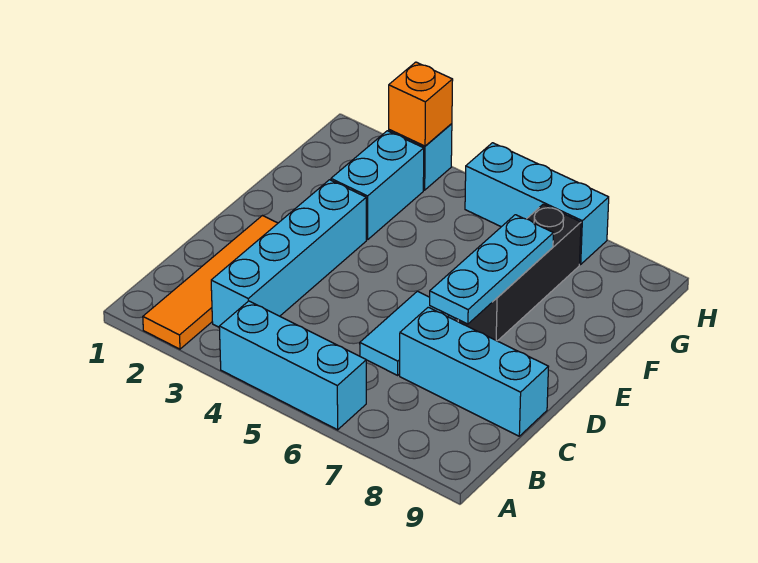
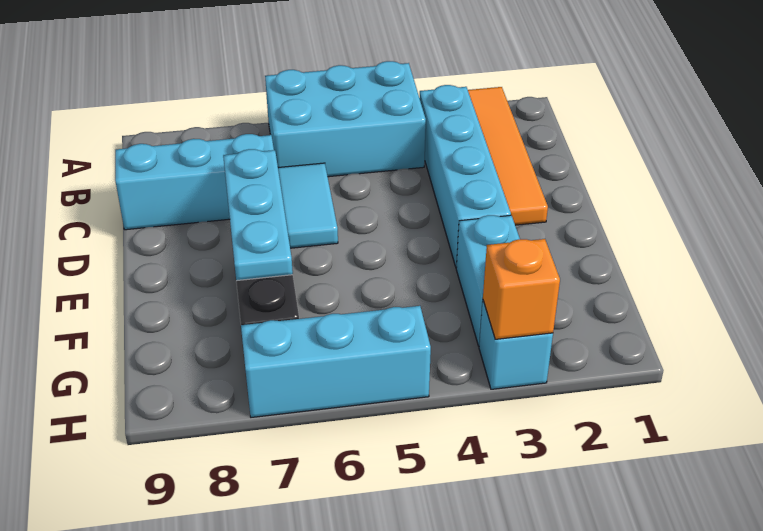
cyan brick A4:A6 level 1 -> cyan brick A4:B6 level 1

